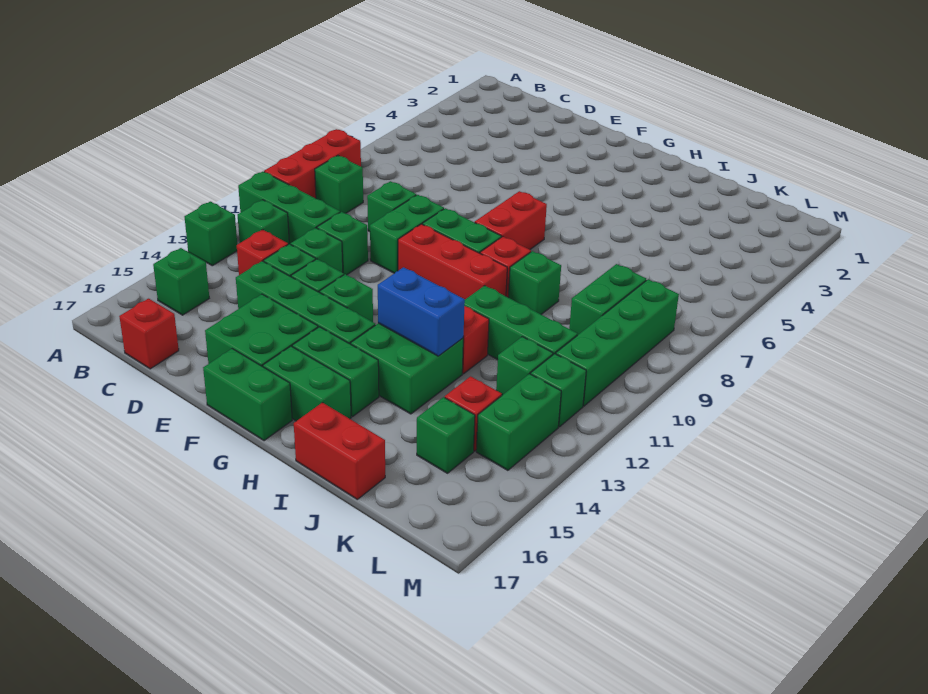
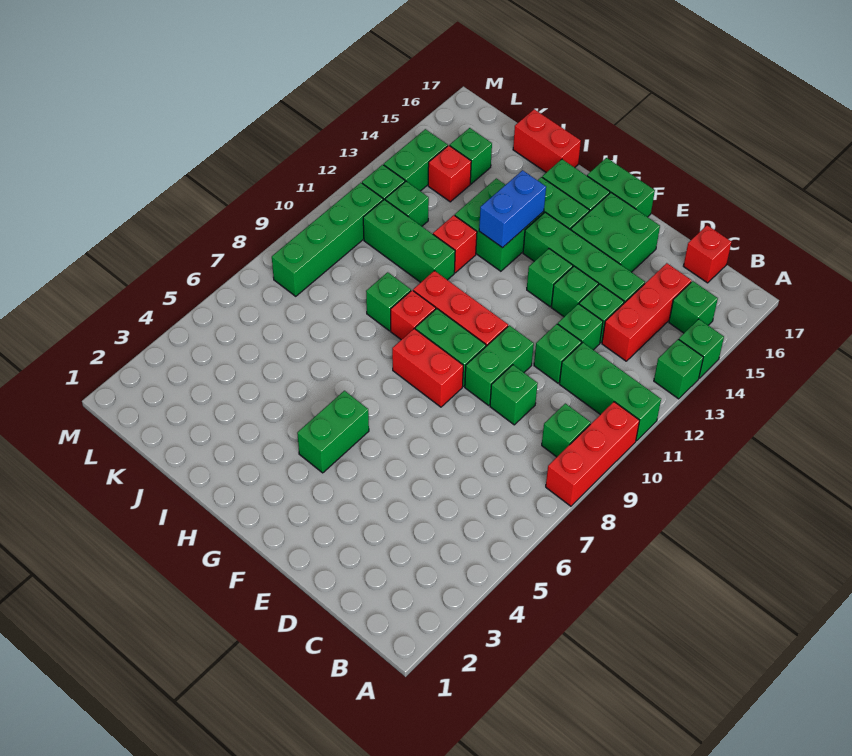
green brick B12 level 1 -> green brick A14 level 1
red brick C13 level 1 -> red brick C13:C15 level 1
red brick G7:G8 level 1 -> red brick F8:G8 level 1
blue brick H13:I13 level 2 -> blue brick H13:H14 level 2
green brick K8:K9 level 1 -> green brick G4:G5 level 1

